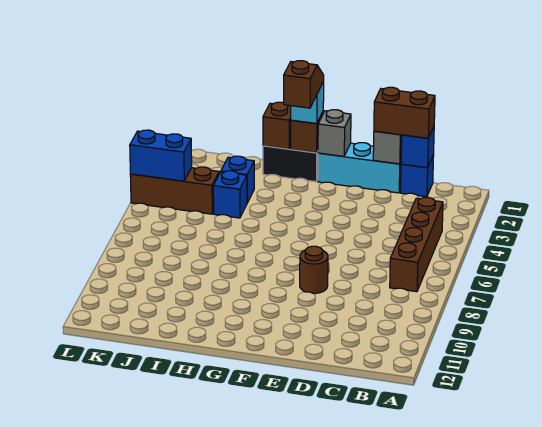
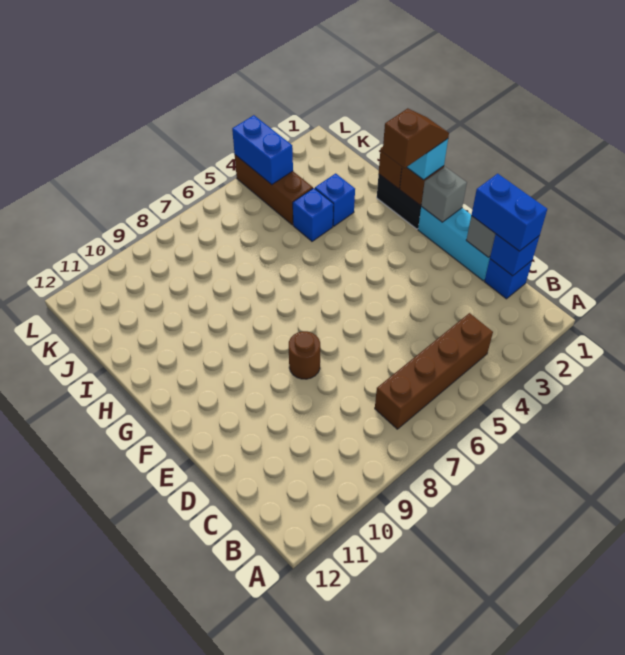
brown brick C1:D1 level 3 -> blue brick C1:D1 level 3

